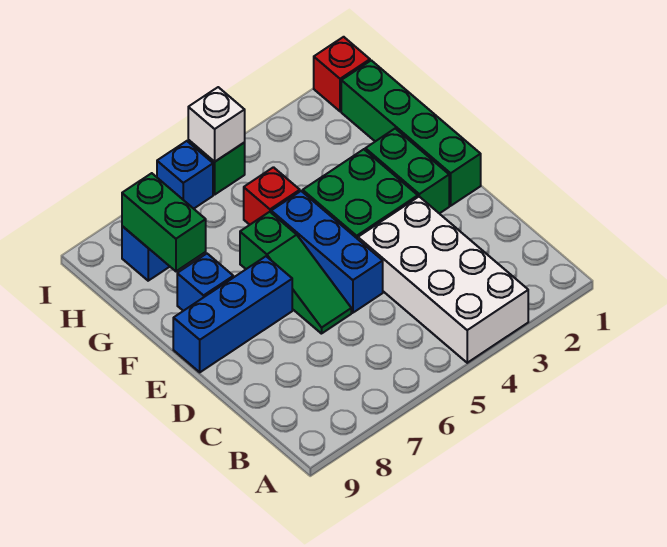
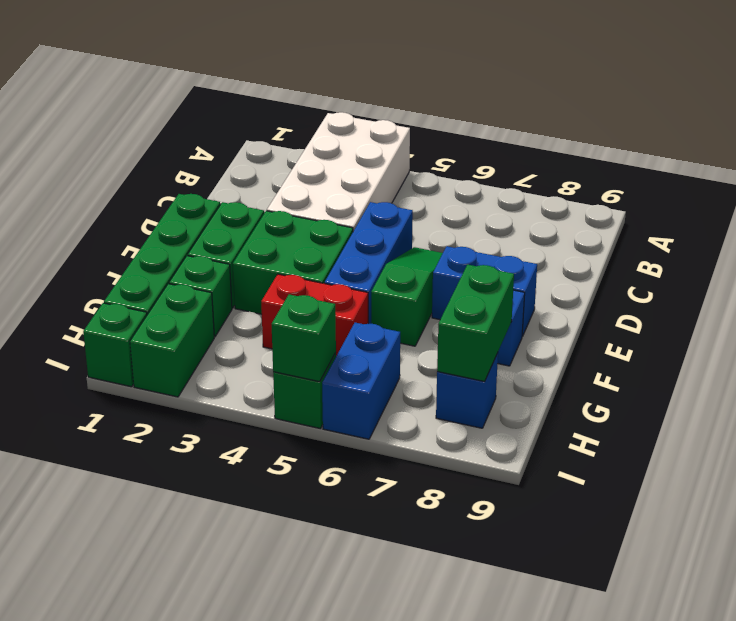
blue brick E7:E9 level 1 -> blue brick E7:E8 level 1
none -> green brick G2 level 1
red brick G5 level 1 -> red brick G4:G5 level 1
none -> green brick H2:I2 level 1
red brick I1 level 1 -> green brick I1 level 1
white brick I5 level 2 -> green brick I5 level 2
blue brick I6 level 1 -> blue brick H6:I6 level 1

